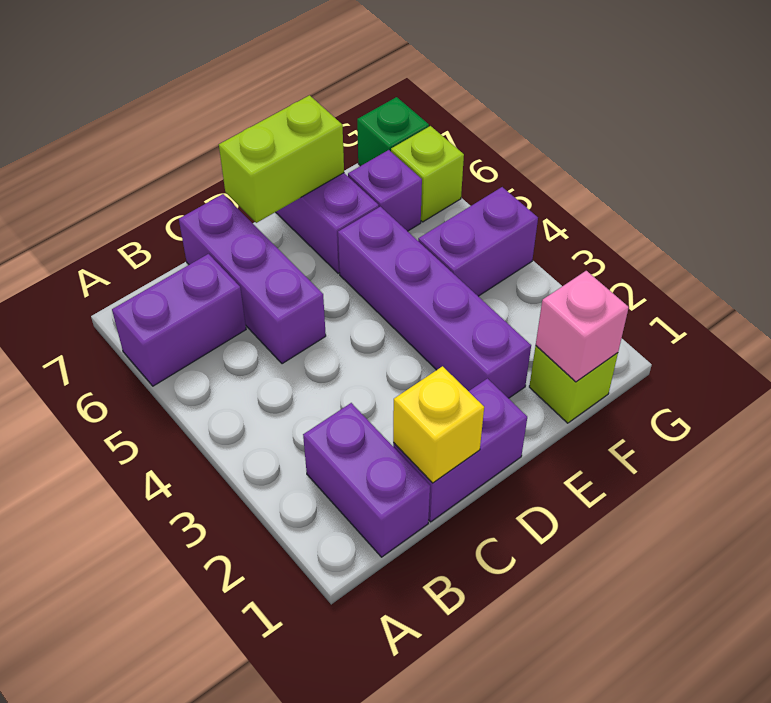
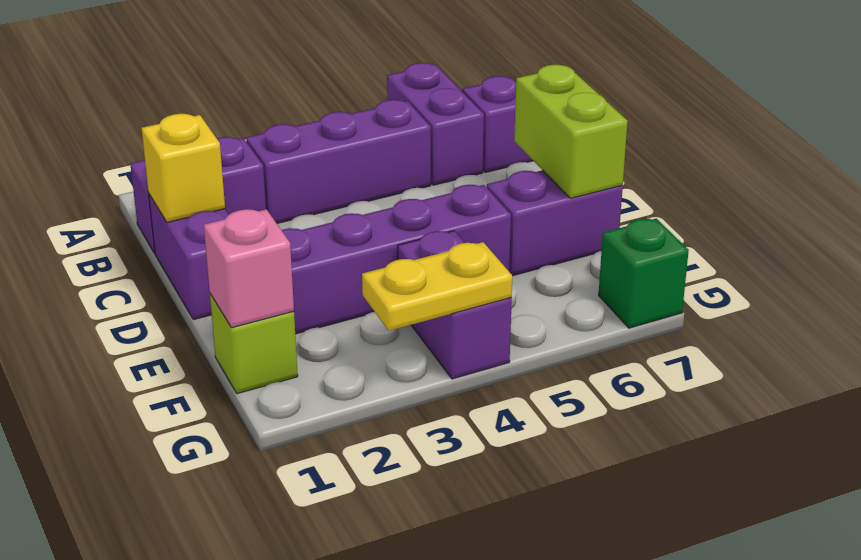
purple brick C5:C7 level 1 -> purple brick B3:B5 level 1
purple brick F6 level 1 -> purple brick B7 level 1
none -> yellow plate G3:G4 level 2
lime brick G6 level 1 -> none

